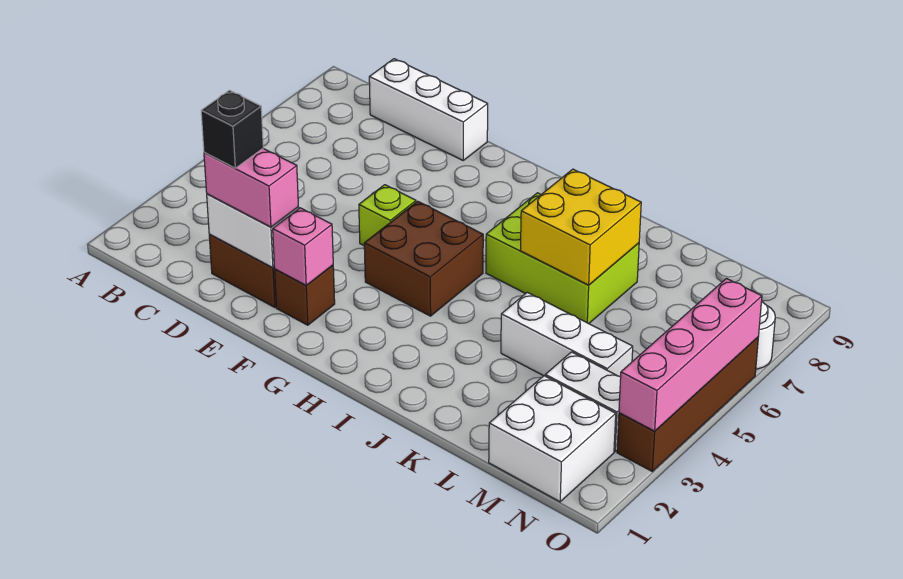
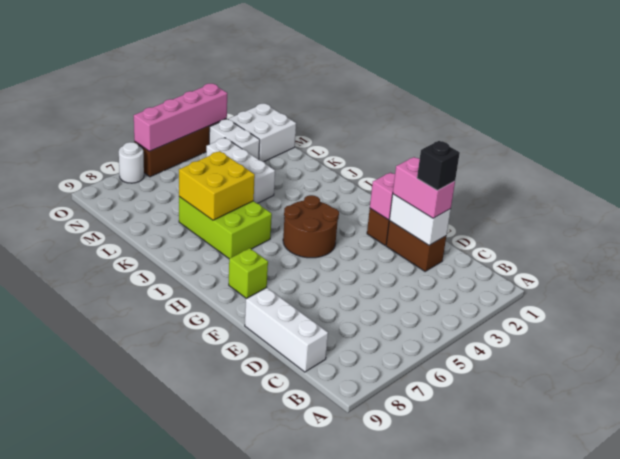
lime brick F5 level 1 -> lime brick G8 level 1
brown brick G4:H5 level 1 -> brown round brick G4:H5 level 1

